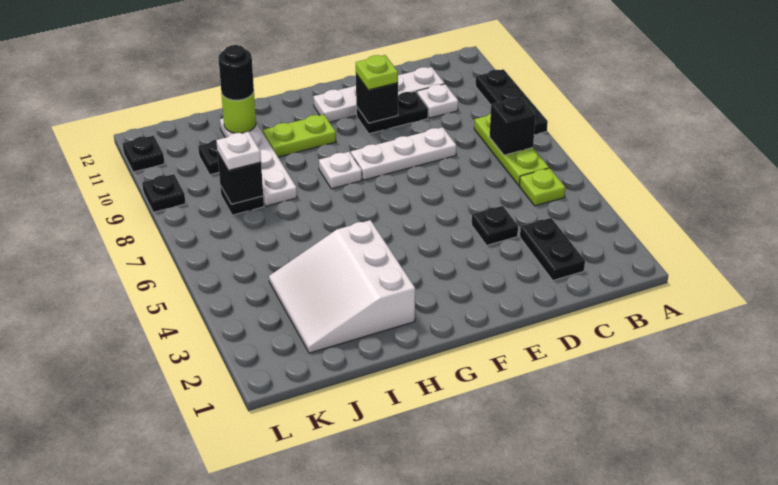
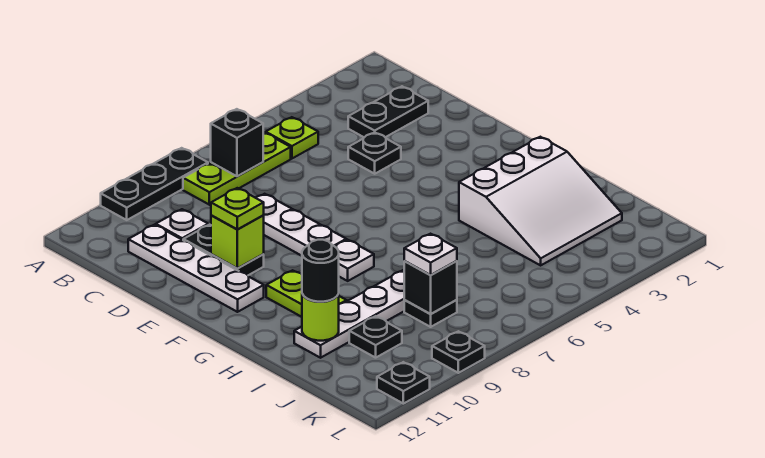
black brick E10 level 2 -> lime brick E10 level 2

